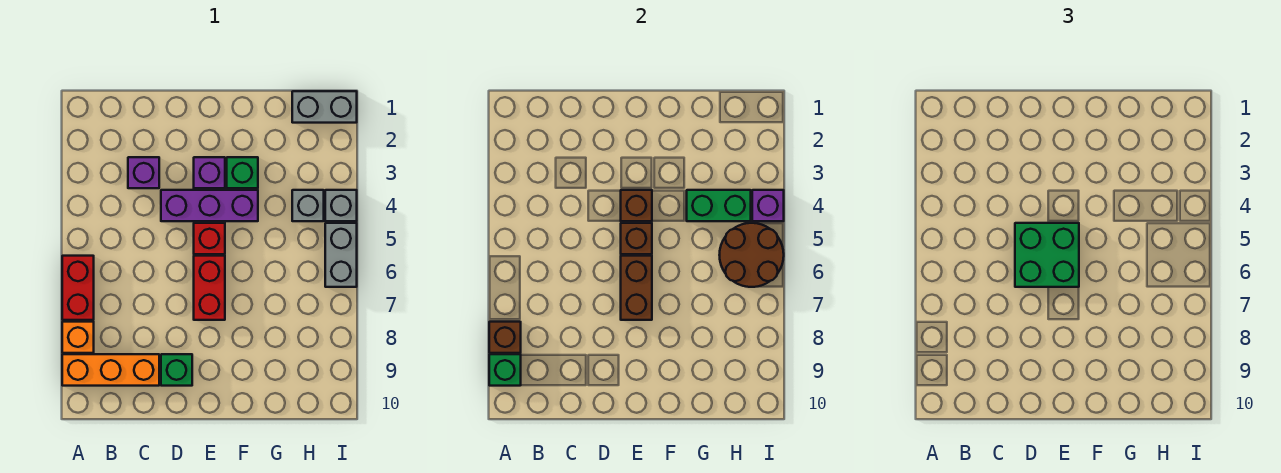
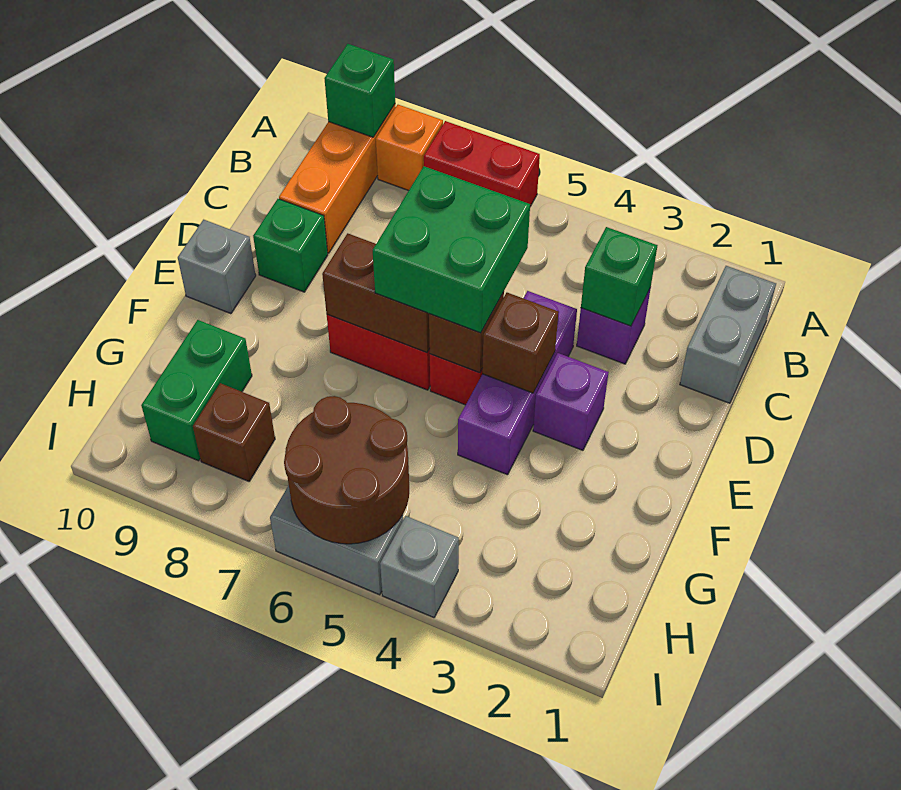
brown brick A8 level 2 -> brown brick H8 level 1
green brick F3 level 1 -> green brick C3 level 2
green brick G4:H4 level 2 -> green brick G9:H9 level 1
grey brick H1:I1 level 1 -> grey brick B1:C1 level 1
grey brick H4 level 1 -> grey brick E10 level 1
purple brick I4 level 2 -> none

